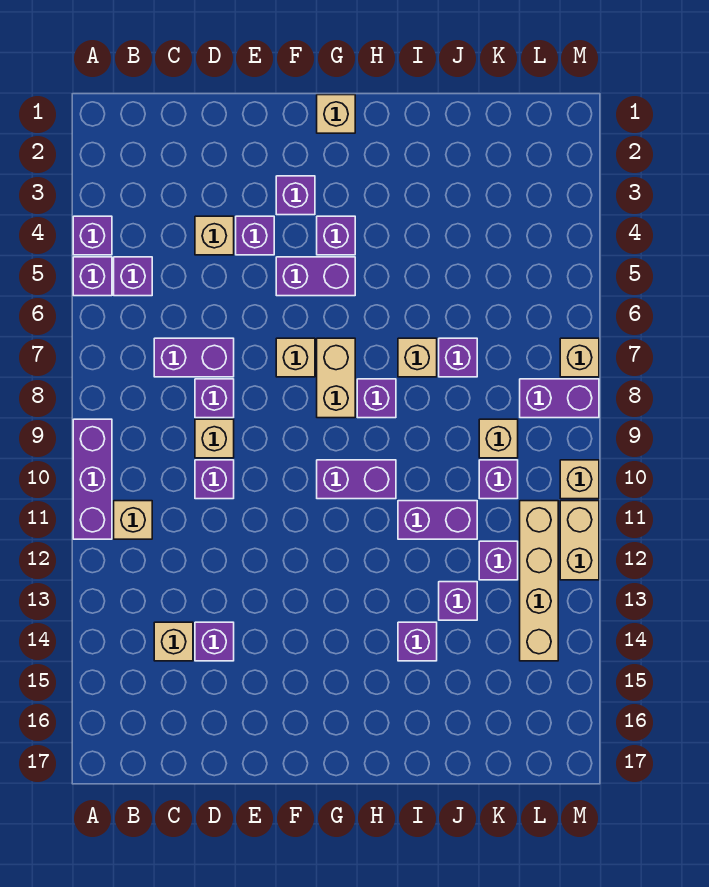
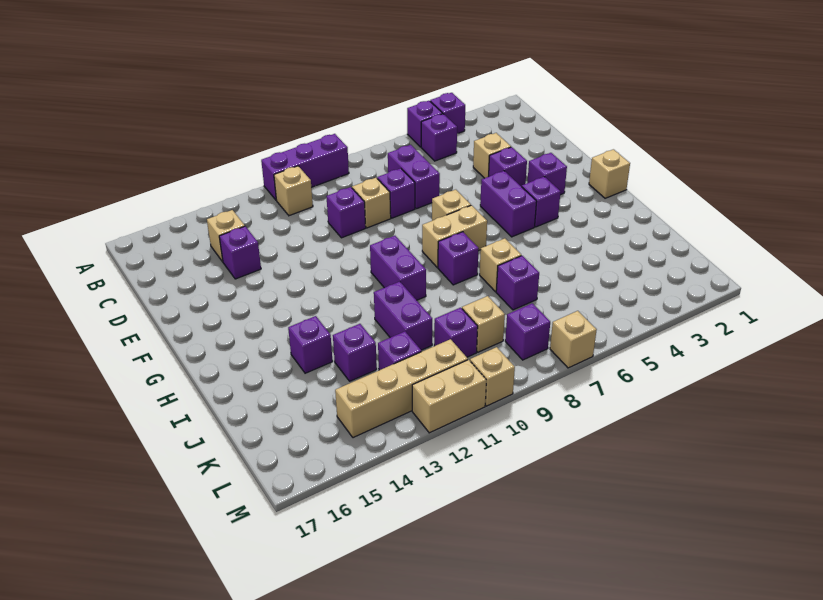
purple brick L8:M8 level 1 -> purple brick L8 level 1

